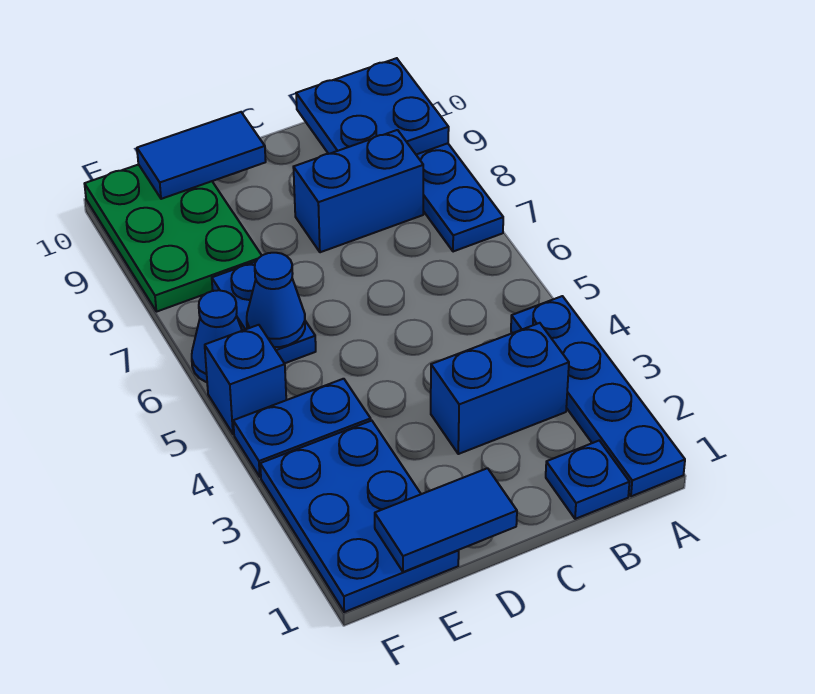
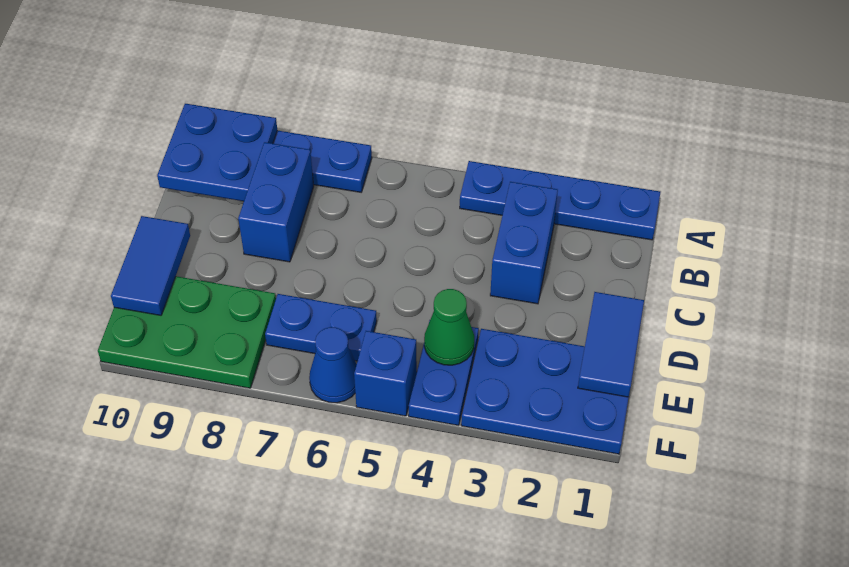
blue plate B1 level 1 -> none
none -> green cone E4 level 2
blue cone E6 level 2 -> none

